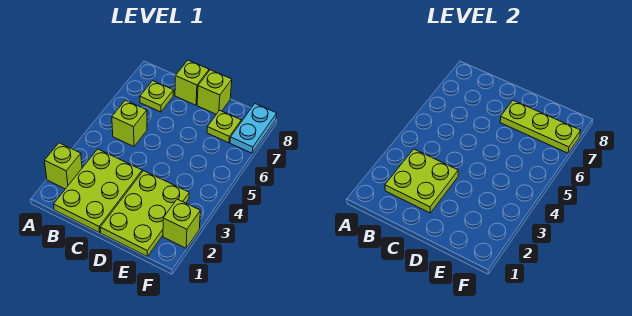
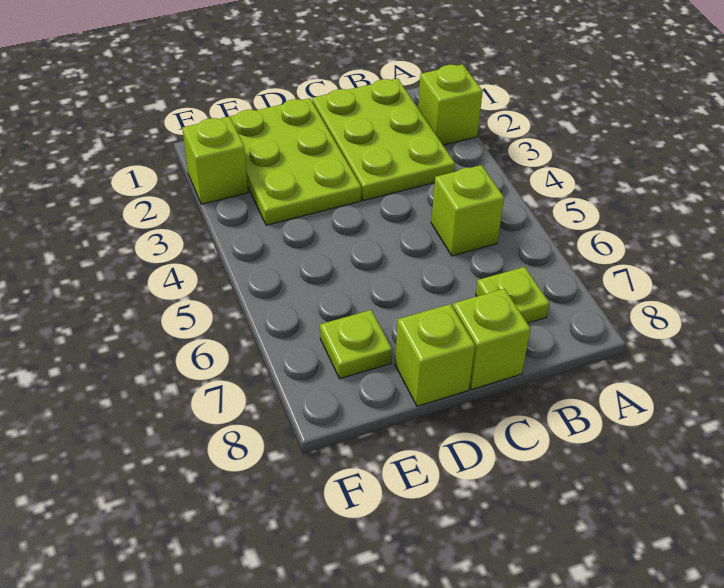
lime plate B2:C3 level 2 -> none
lime plate D7:F7 level 2 -> none
cyan plate F7:F8 level 1 -> none

